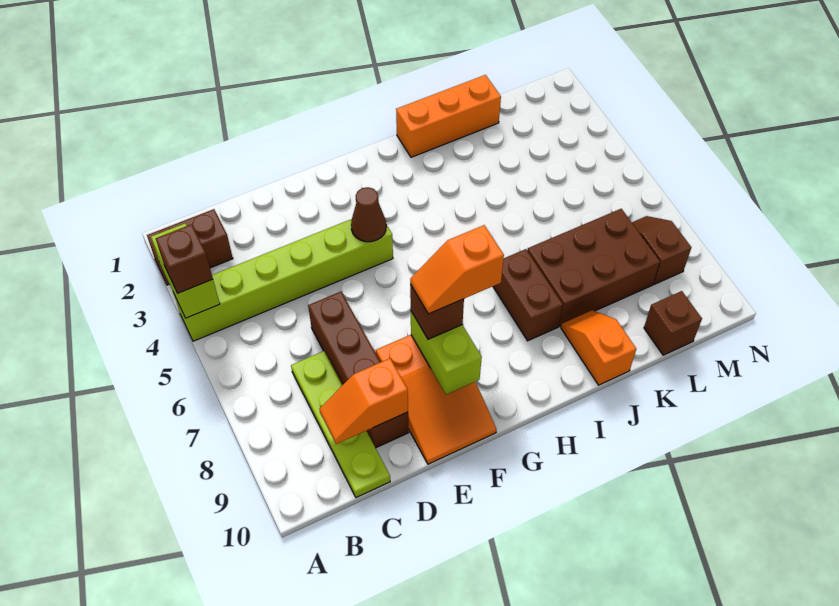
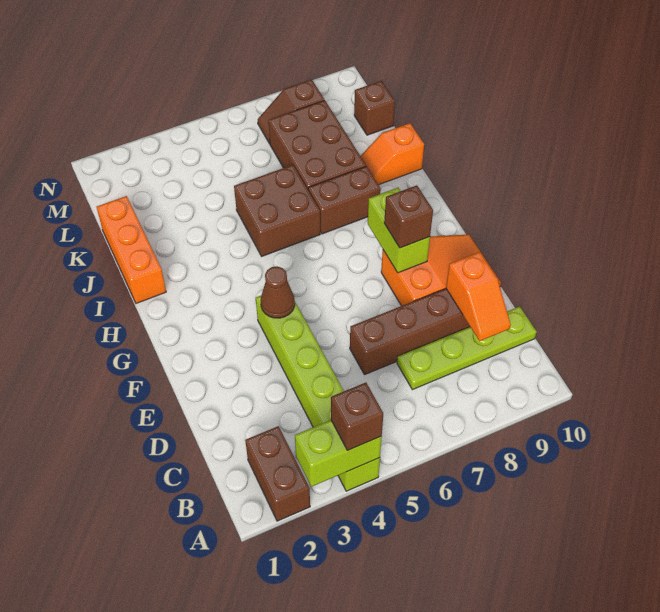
lime brick F8:F9 level 2 -> lime brick F8:G8 level 2
orange slope F8:G8 level 4 top G -> none
none -> brown brick I5:J6 level 1

